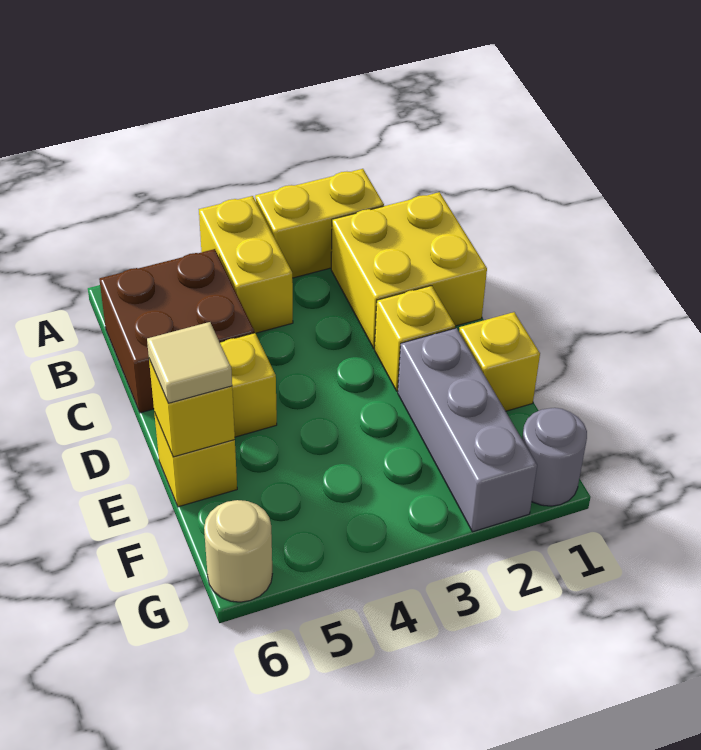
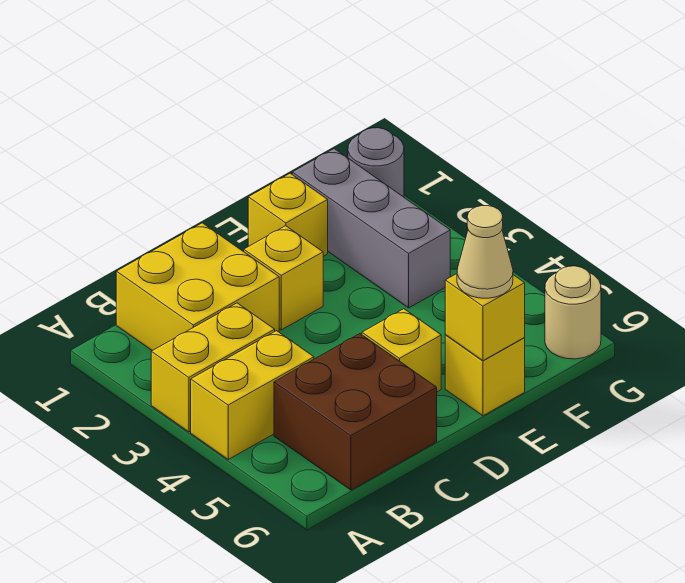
yellow brick A2:A3 level 1 -> yellow brick A3:B3 level 1
grey brick E2:G2 level 1 -> grey brick F1:F3 level 1
tan tile E6 level 3 -> tan cone E6 level 3

